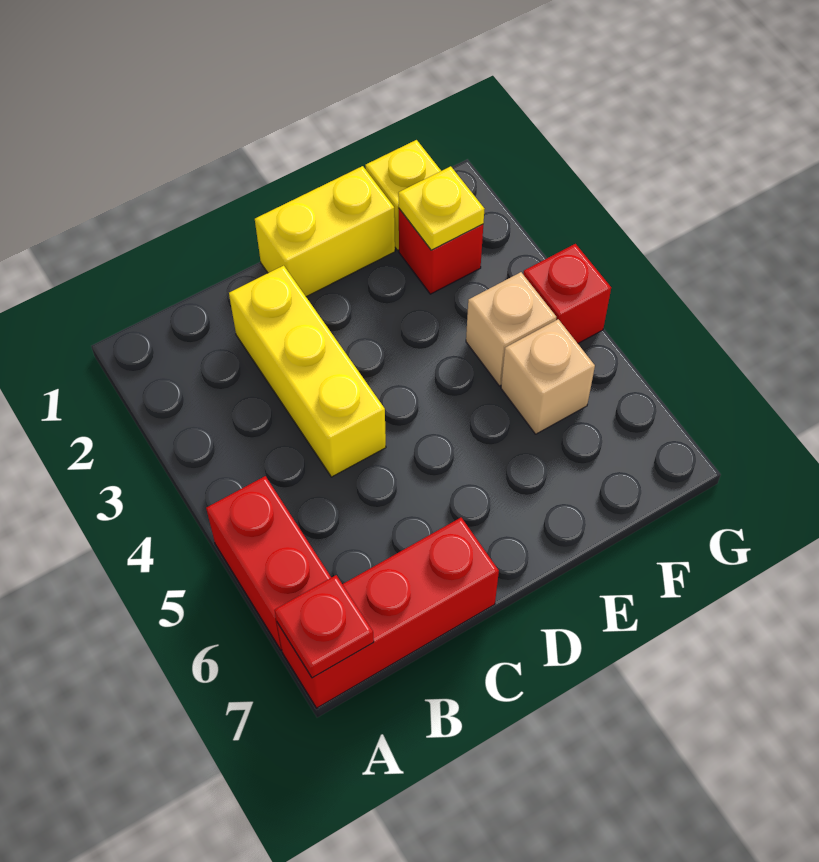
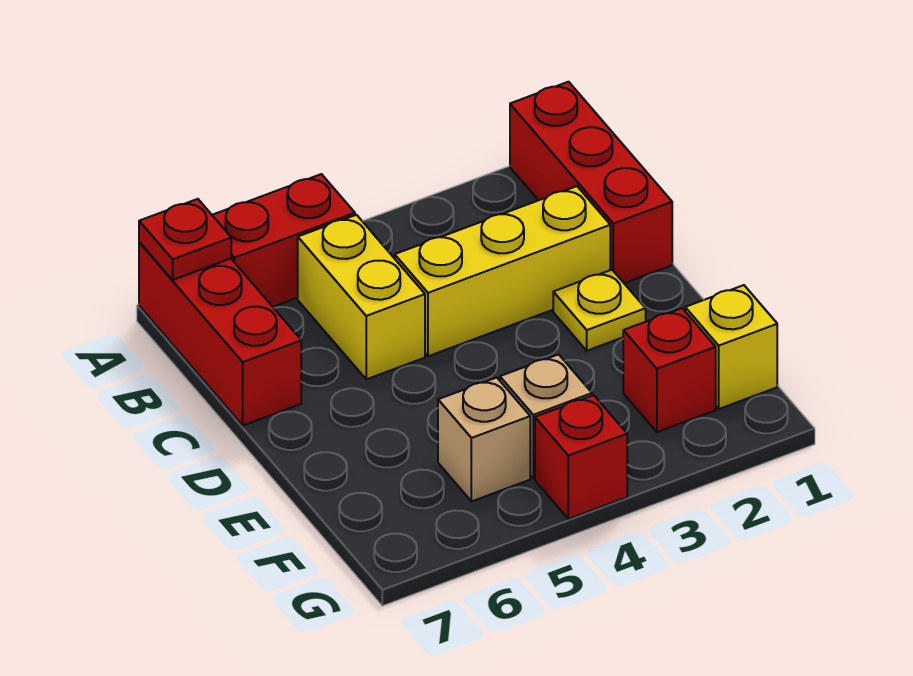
none -> red brick A1:C1 level 1
yellow brick D1:E1 level 1 -> yellow brick B5:C5 level 1
yellow plate F2 level 2 -> yellow plate D2 level 1

